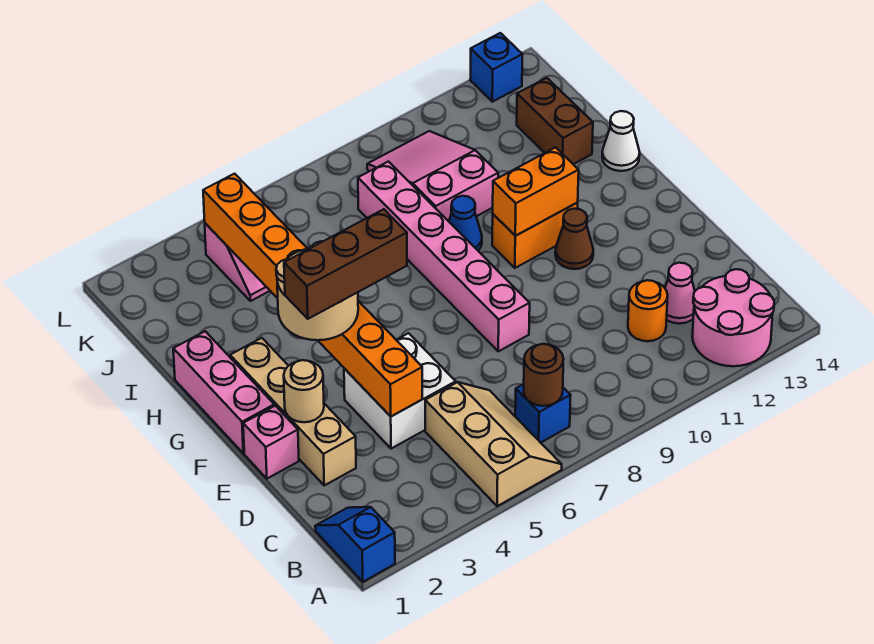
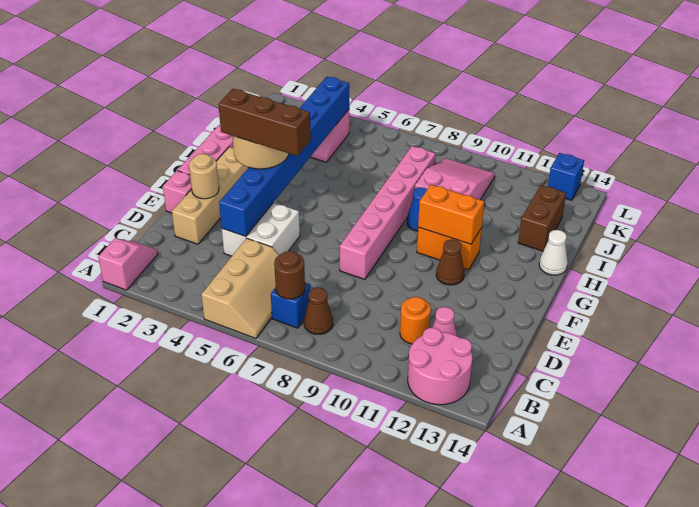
blue slope A1:B1 level 1 top A -> pink slope A1:B1 level 1 top A
none -> brown cone B8 level 1
orange brick D4:K4 level 2 -> blue brick D4:K4 level 2

